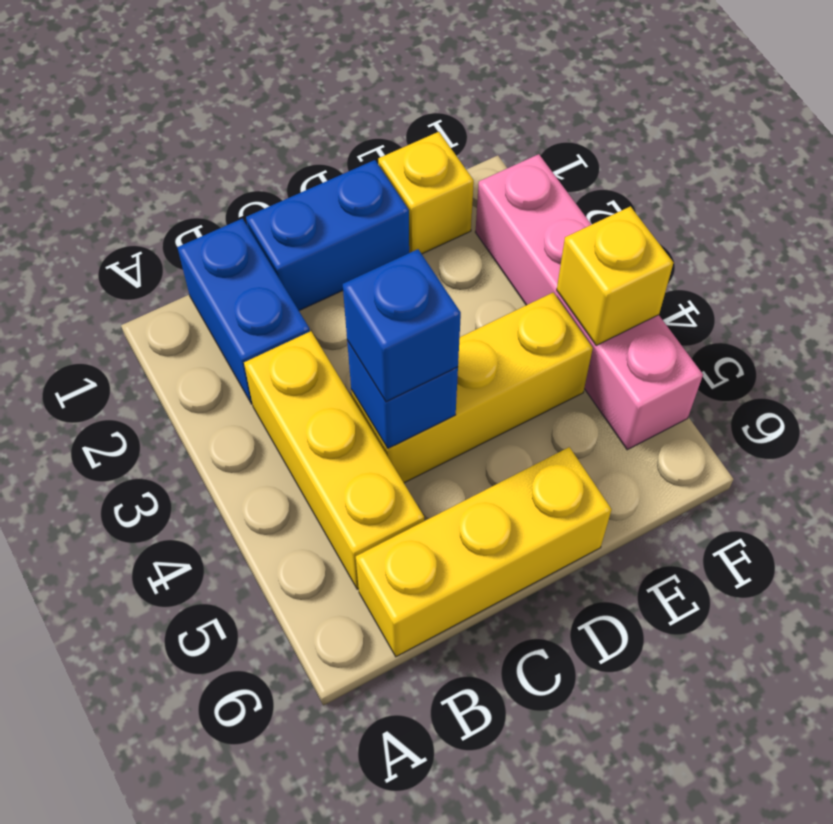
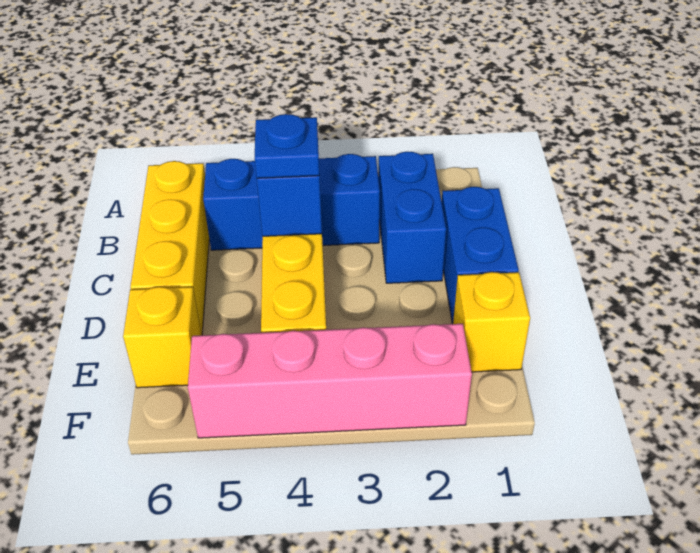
blue brick B1:B2 level 1 -> blue brick B2:C2 level 1
yellow brick B3:B5 level 1 -> blue brick B3:B5 level 1
blue brick C4 level 3 -> blue plate C4 level 3
yellow brick F4 level 2 -> yellow brick E6 level 1

